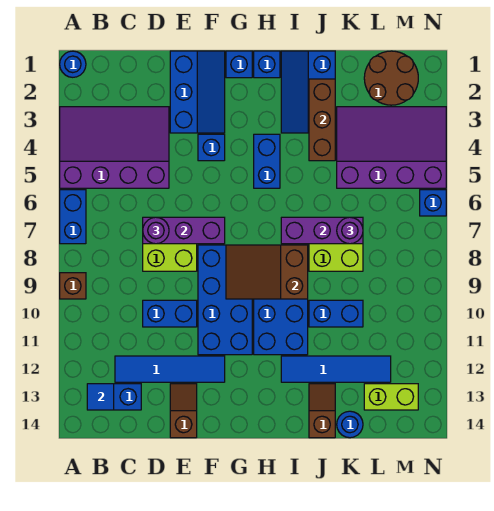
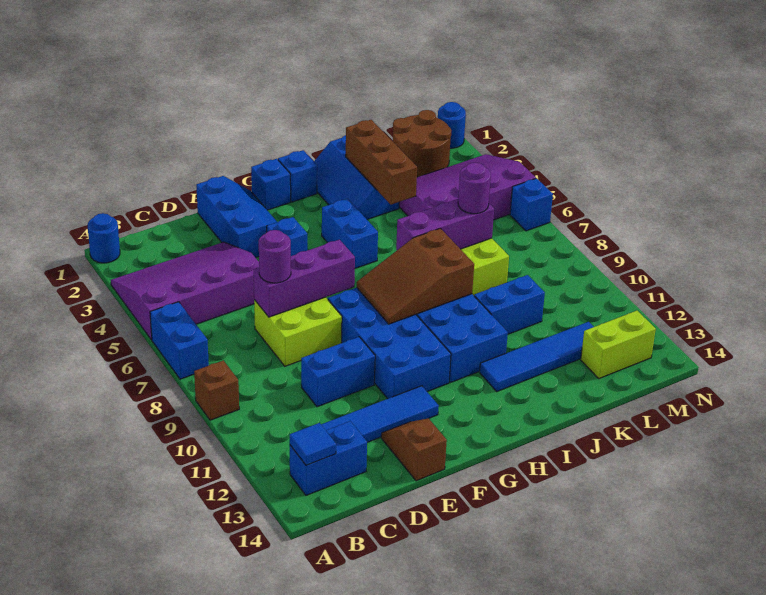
brown slope J13:J14 level 1 top 14 -> none
blue round brick K14 level 1 -> blue round brick N1 level 1

